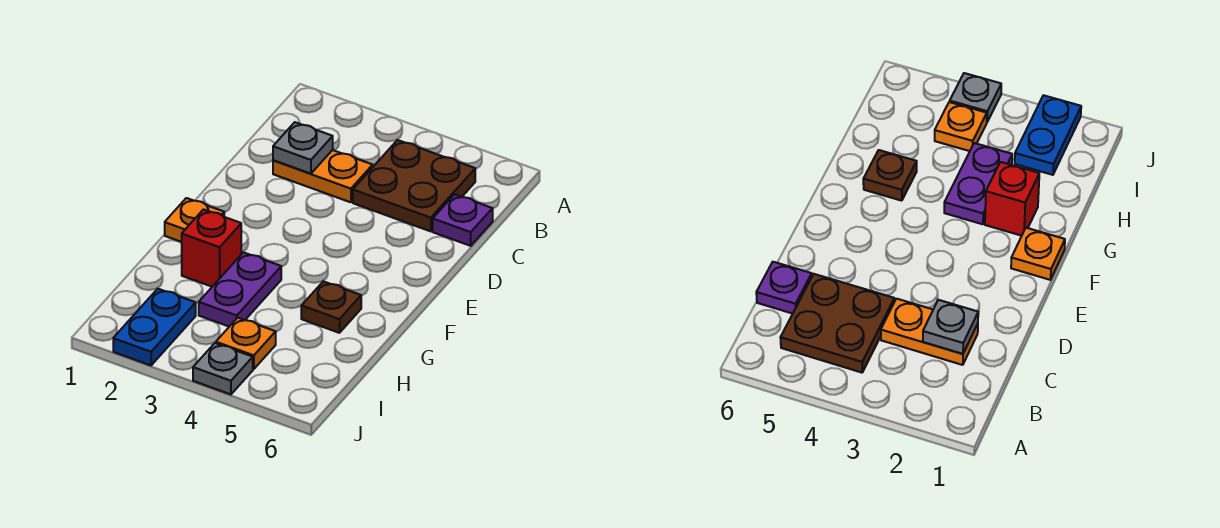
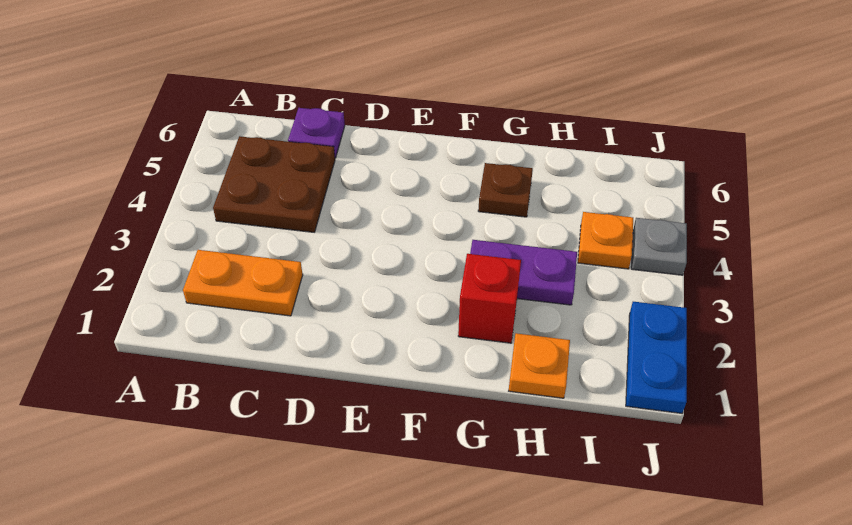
orange plate C2:C3 level 1 -> orange plate B2:C2 level 1
grey plate C2 level 2 -> none
orange plate F1 level 1 -> orange plate H1 level 1
blue plate I2:J2 level 1 -> blue plate J1:J2 level 1

